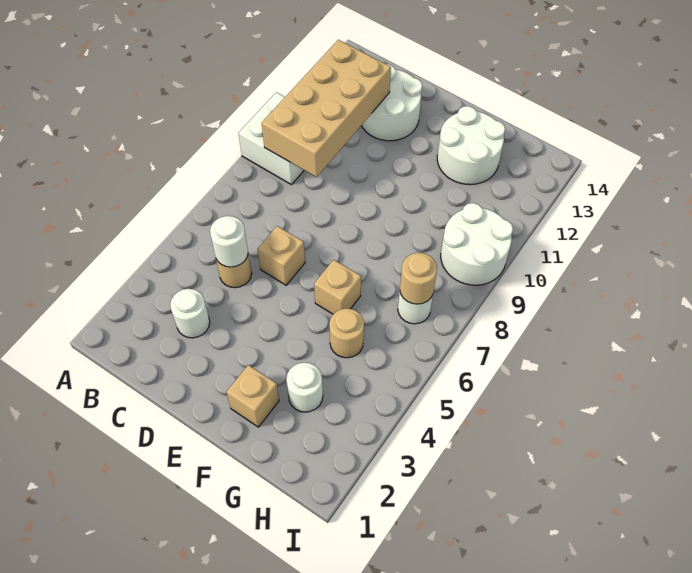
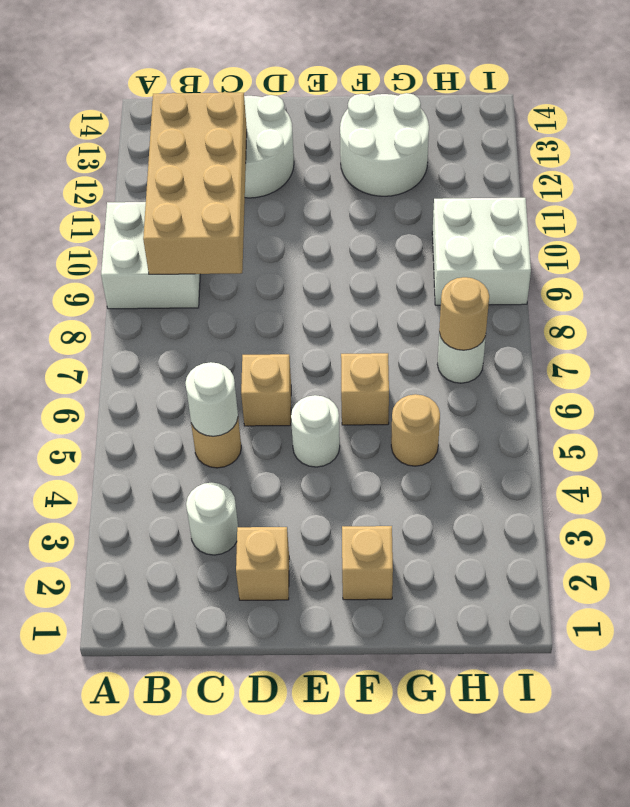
none -> tan brick D2 level 1
white round brick G3 level 1 -> white round brick E5 level 1
white round brick H9:I10 level 1 -> white brick H9:I10 level 1

